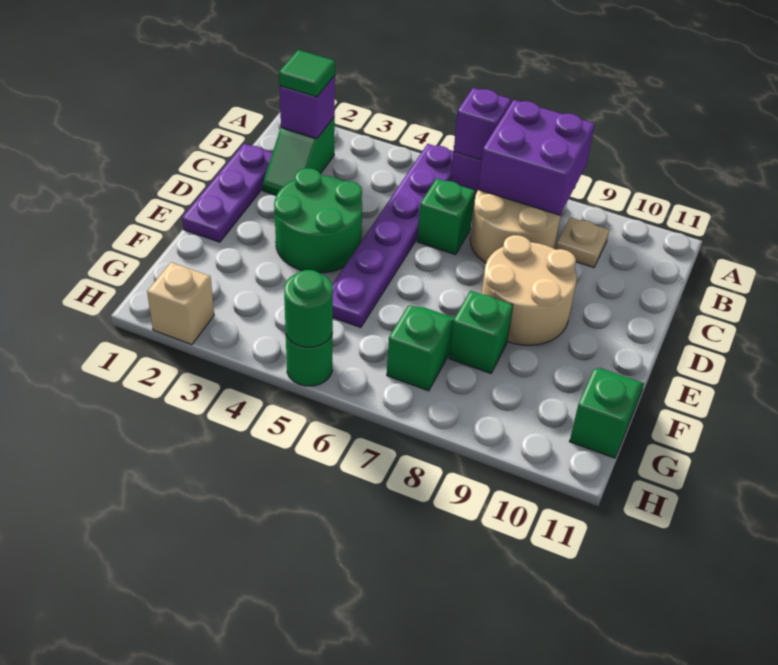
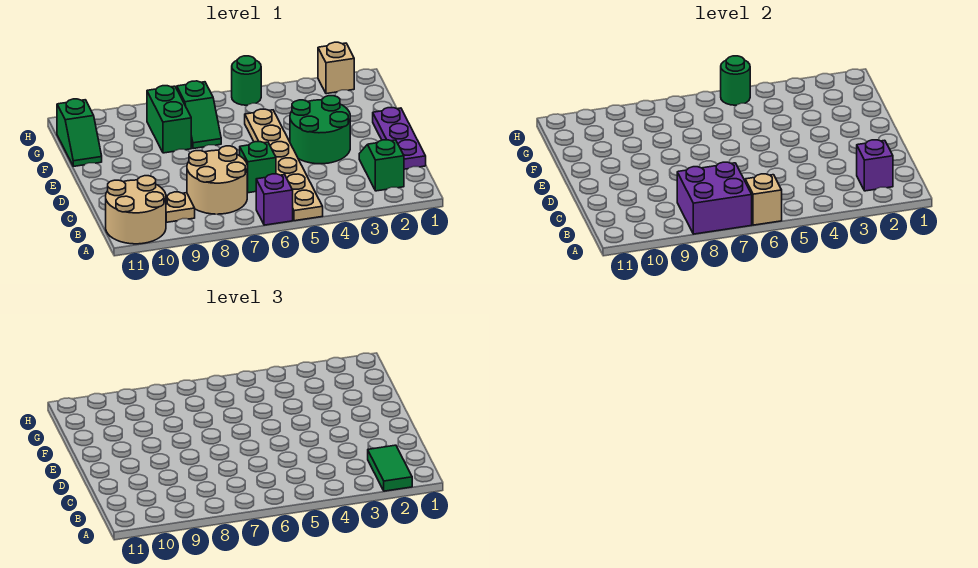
purple plate A5:F5 level 1 -> tan plate A5:F5 level 1
purple brick A6 level 2 -> tan brick A6 level 2
green tile B2 level 3 -> green tile A2:B2 level 3
tan round brick D8:E9 level 1 -> tan round brick A10:B11 level 1
green brick F8 level 1 -> green brick F8:G8 level 1

